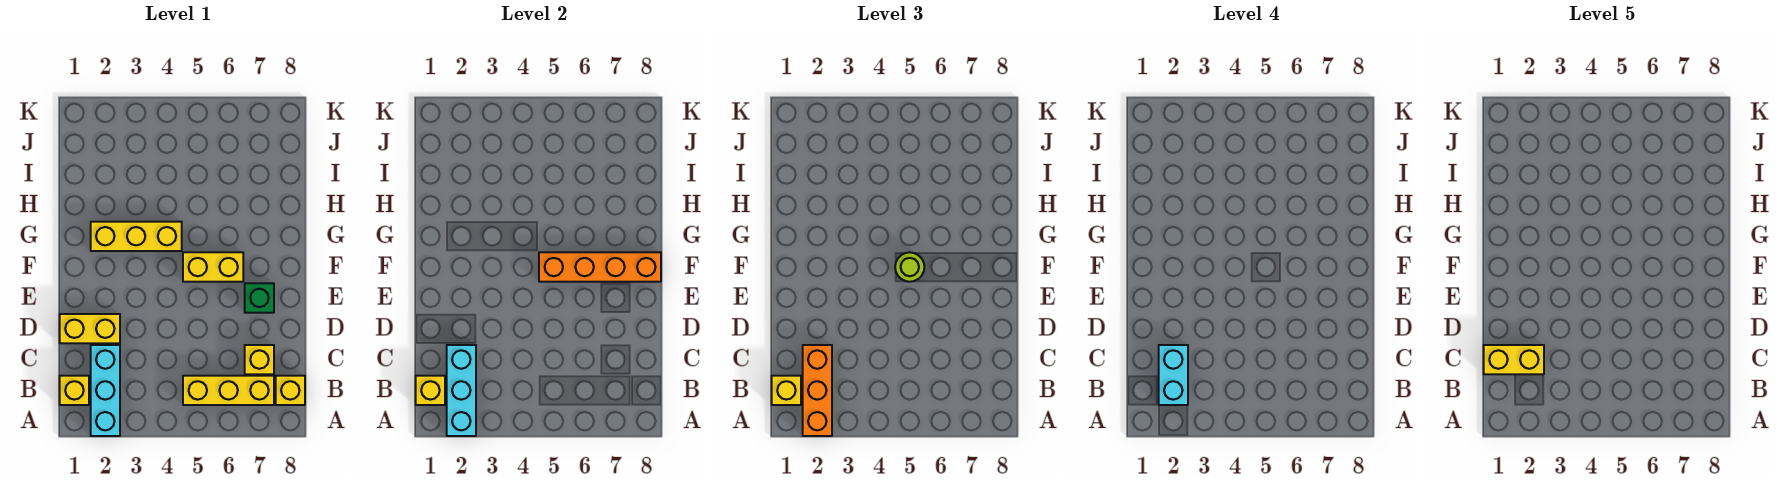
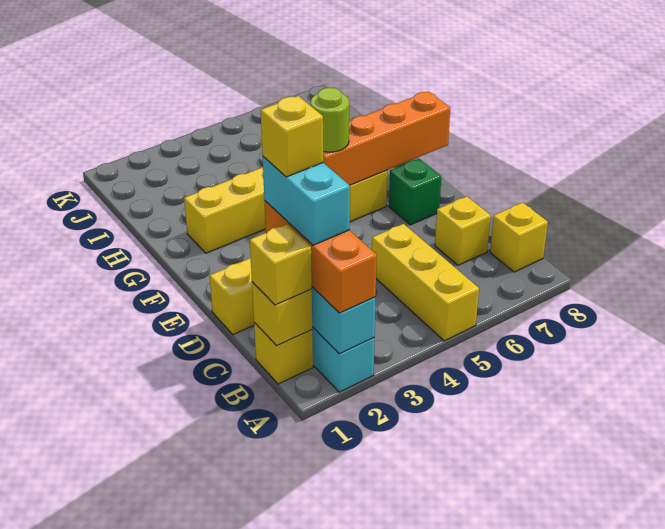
yellow brick B5:B7 level 1 -> yellow brick A5:C5 level 1
yellow brick C1:C2 level 5 -> yellow brick C2 level 5

